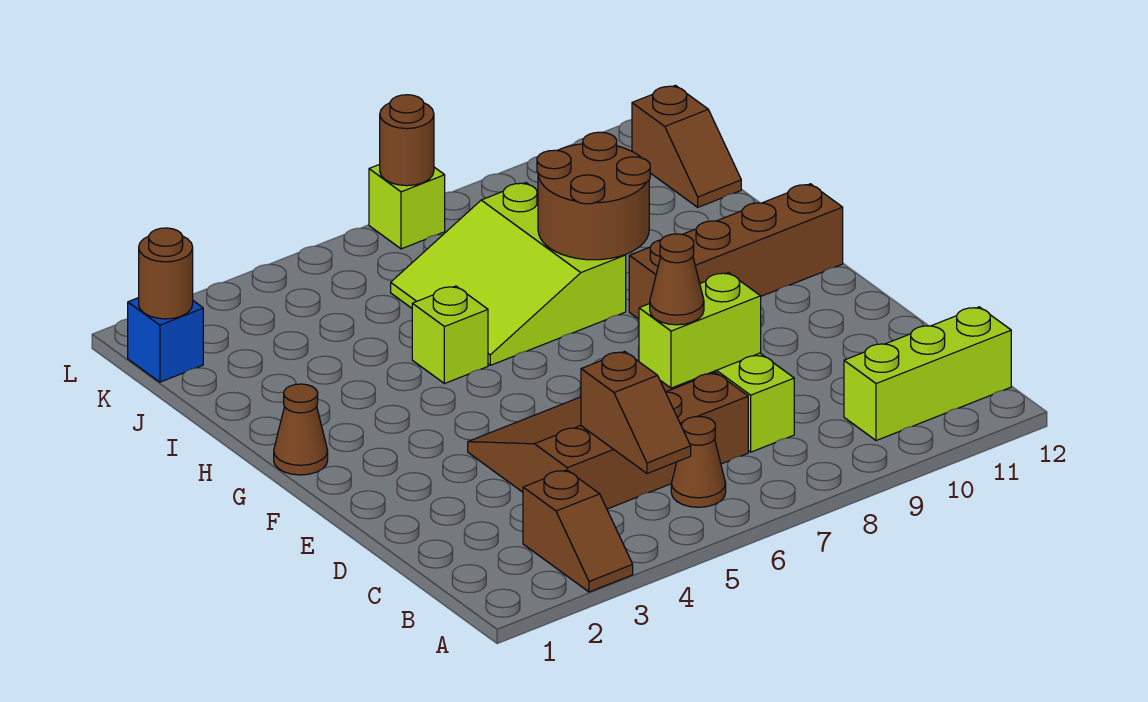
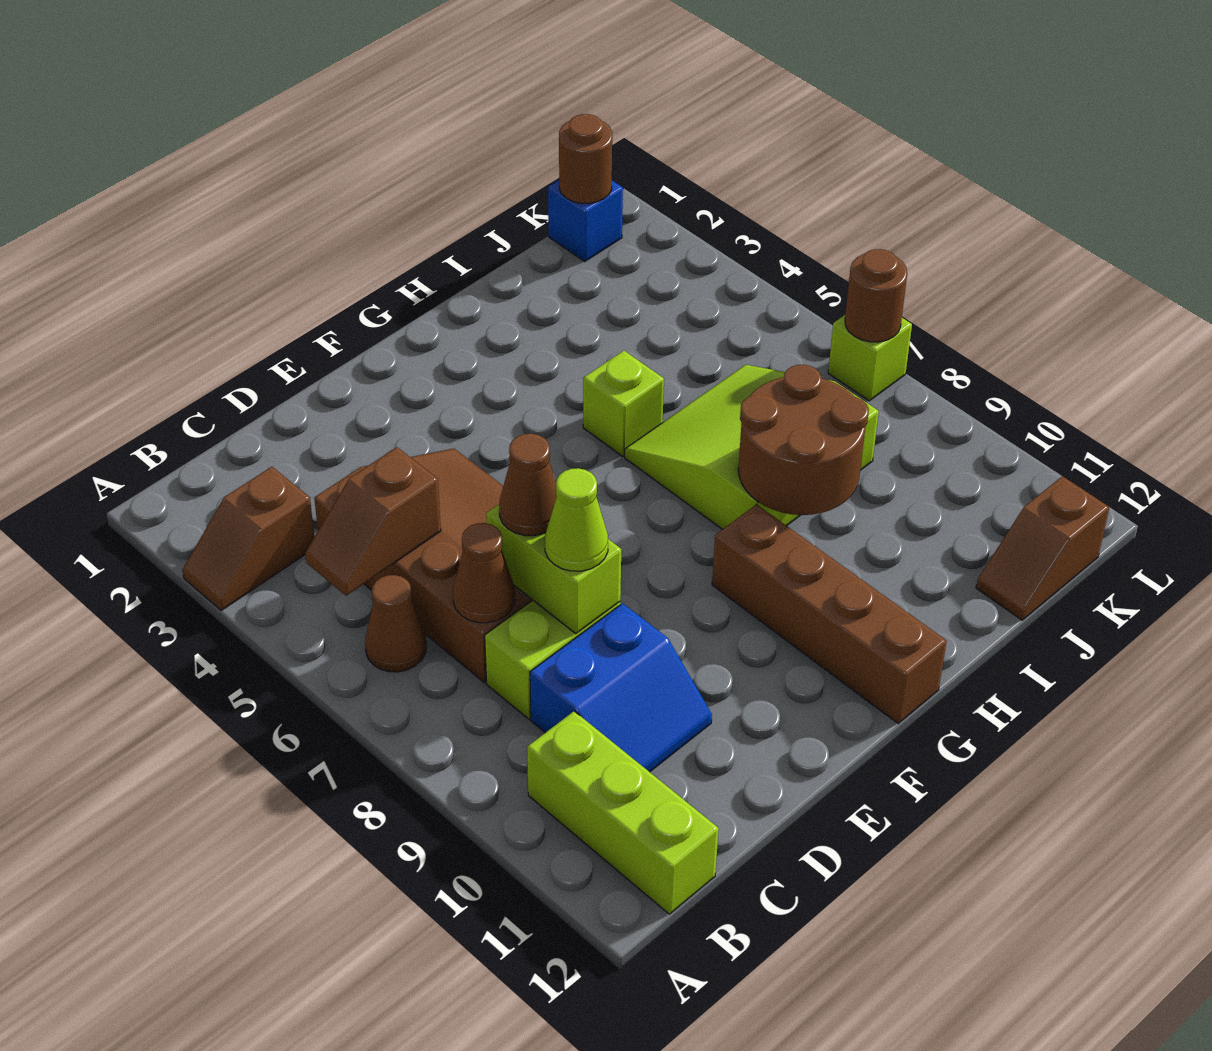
none -> blue slope C9:D10 level 1 top 9
none -> lime cone D8 level 3
brown cone G1 level 1 -> brown cone C7 level 2

